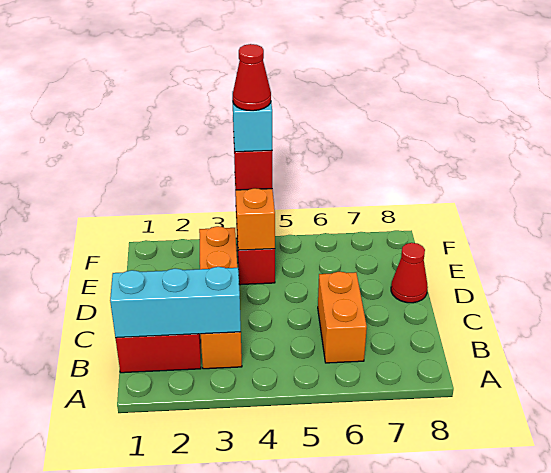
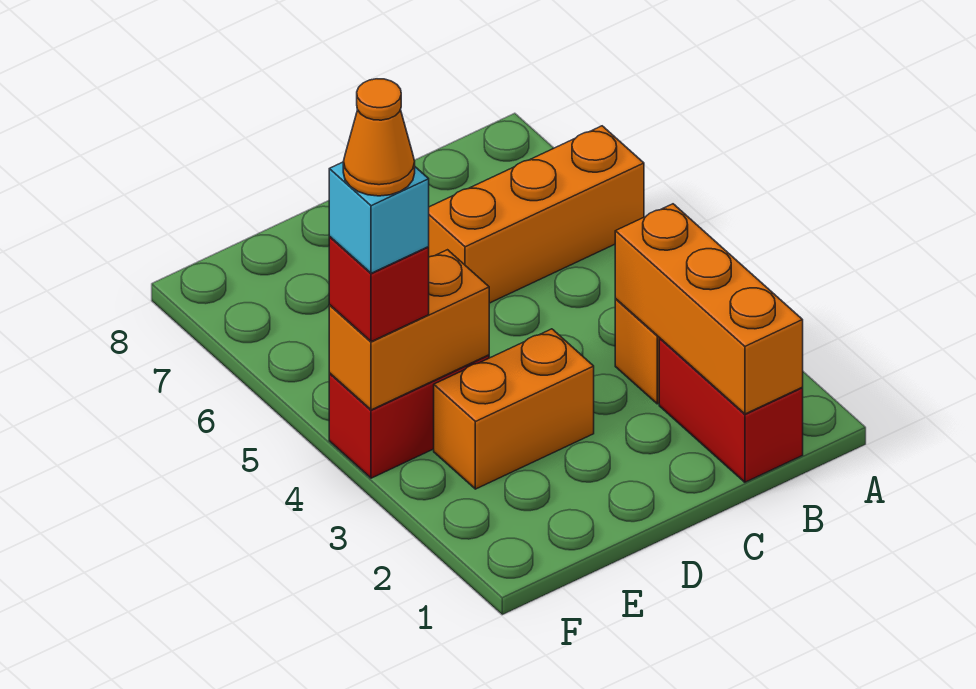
cyan brick B1:B3 level 2 -> orange brick B1:B3 level 2
orange brick B6:C6 level 1 -> orange brick A6:C6 level 1
red cone D8 level 1 -> none
red cone F4 level 5 -> orange cone F4 level 5

